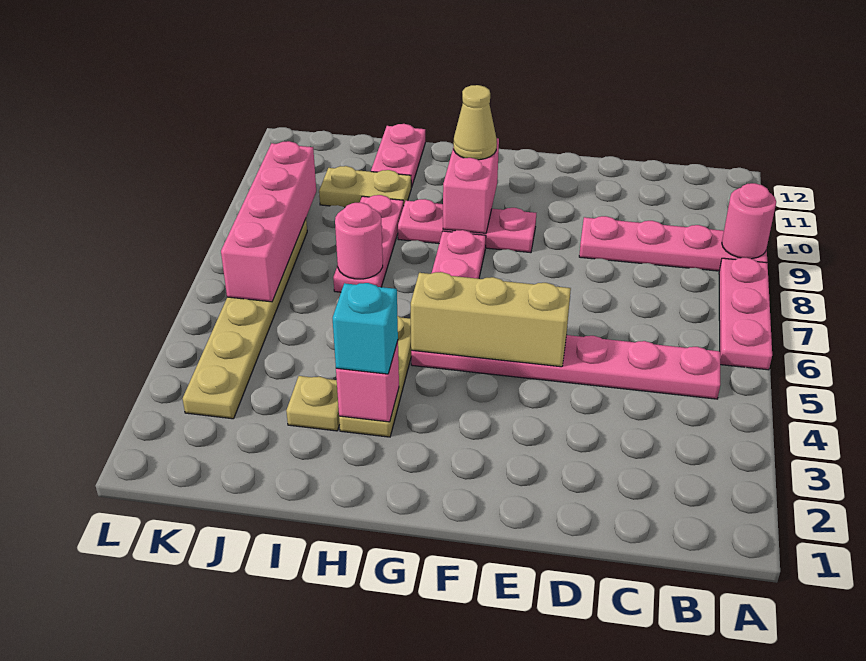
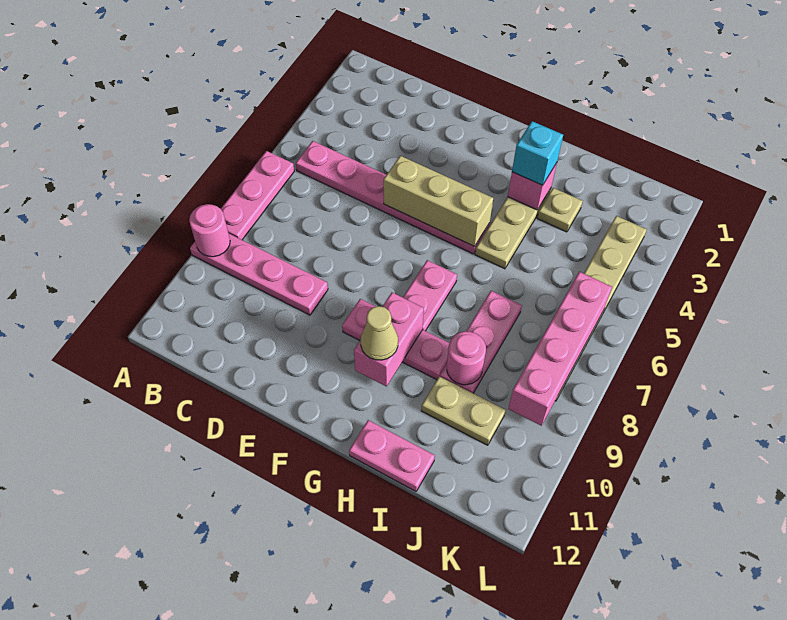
pink round brick I7 level 2 -> pink round brick I9 level 2
pink plate I11:I12 level 1 -> pink plate H12:I12 level 1

